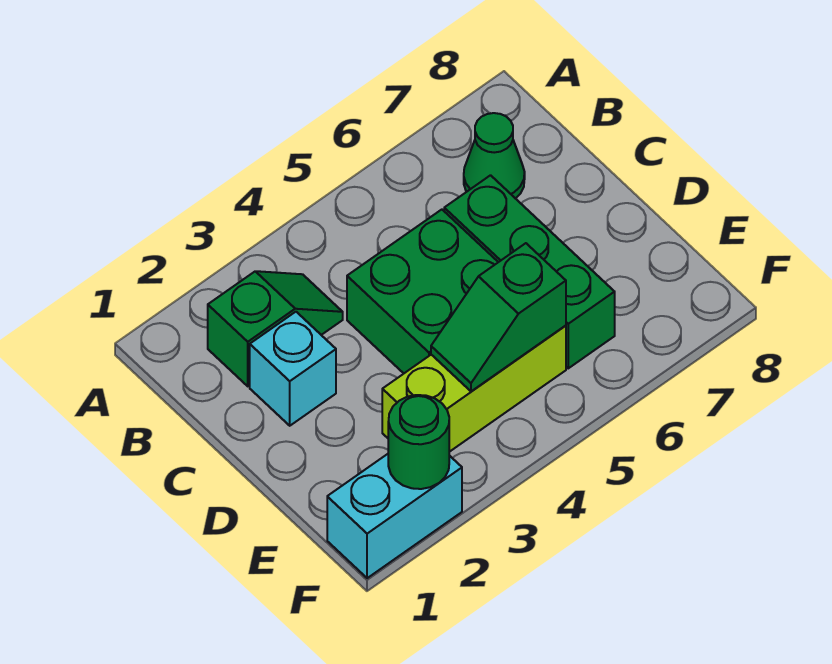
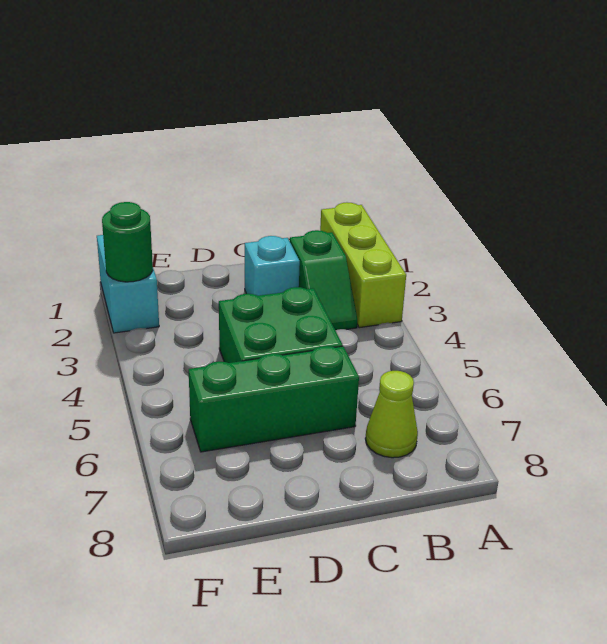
green cone B7 level 1 -> lime cone B7 level 1
lime brick E3:E5 level 1 -> lime brick A1:A3 level 1
green slope E4:E5 level 2 top 5 -> none

